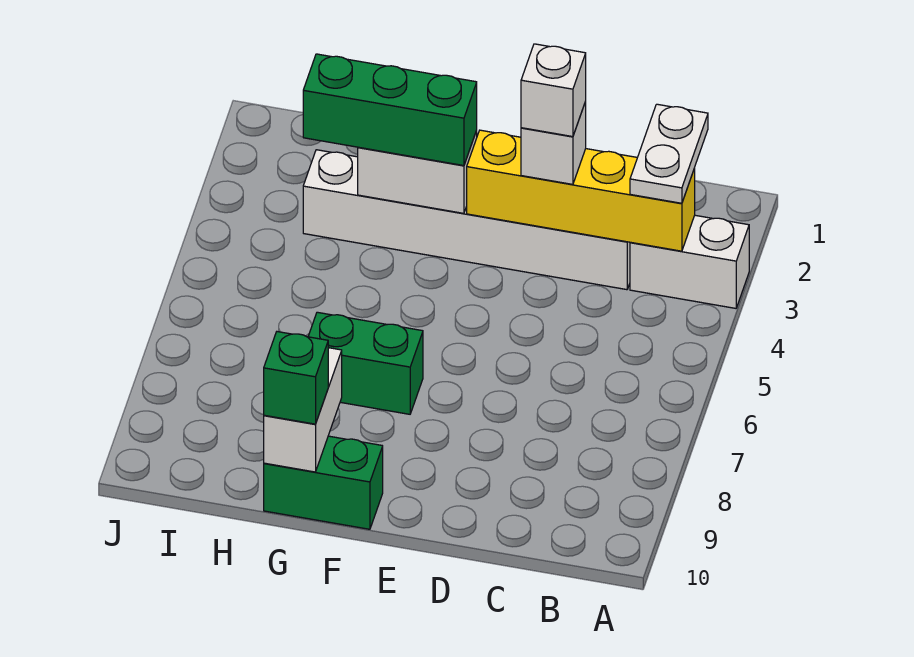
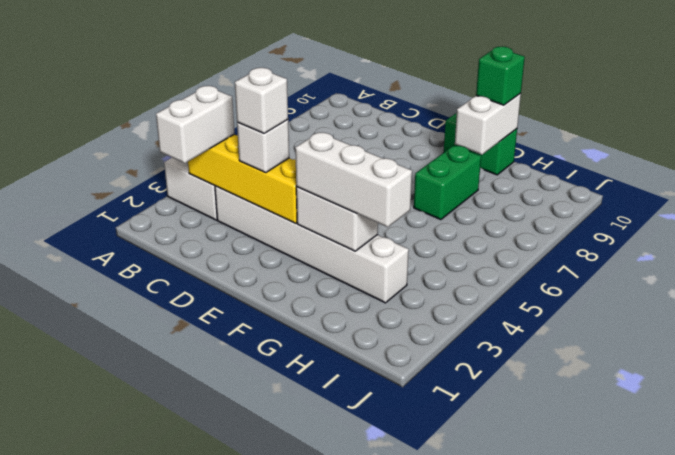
white plate B2:B3 level 3 -> white brick B2:B3 level 3
green brick F3:H3 level 3 -> white brick F3:H3 level 3
green brick F7:G7 level 1 -> green brick G7:G8 level 1

